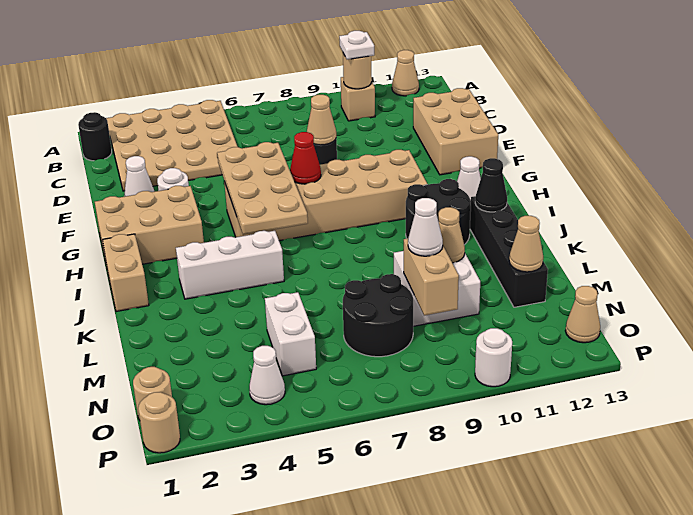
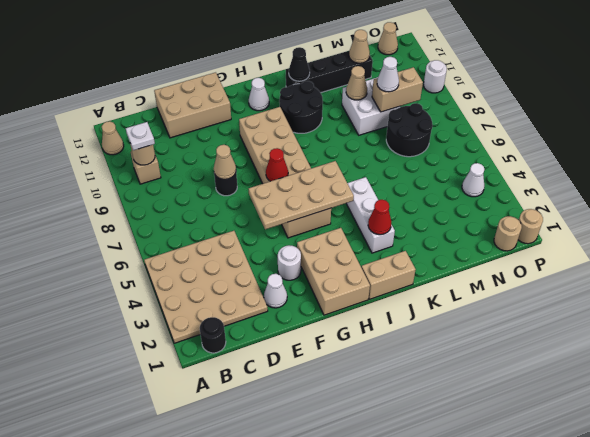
none -> red cone J3 level 2
white brick M5:N5 level 1 -> none

